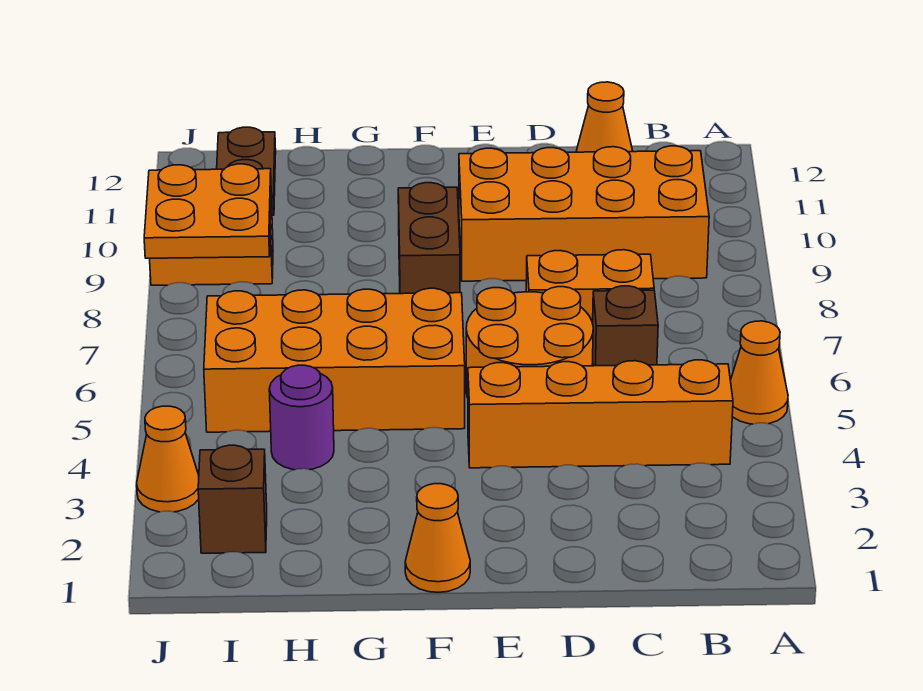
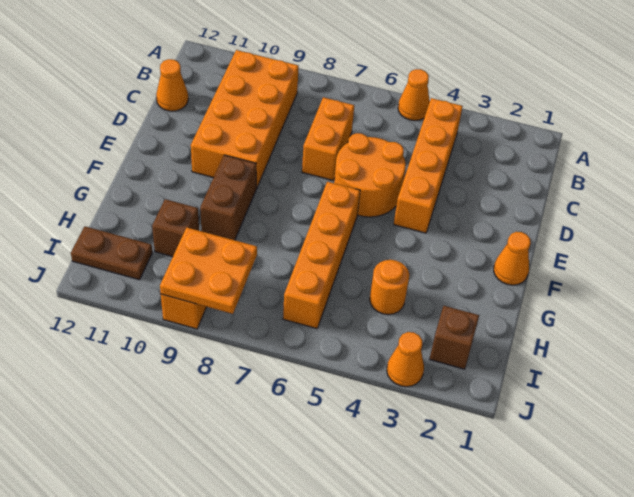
brown brick C6 level 1 -> brown brick H10 level 1
orange brick F5:I6 level 1 -> orange brick F6:I6 level 1
brown brick F8:F9 level 1 -> brown brick F9:G9 level 1
purple round brick H4 level 1 -> orange round brick H4 level 1

